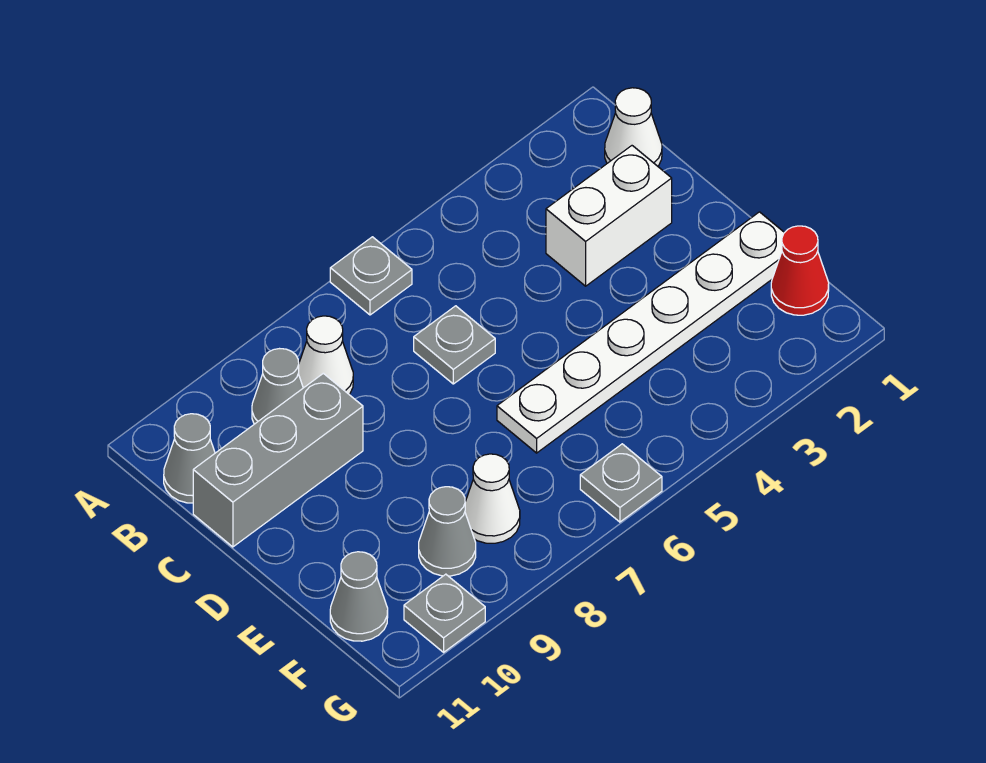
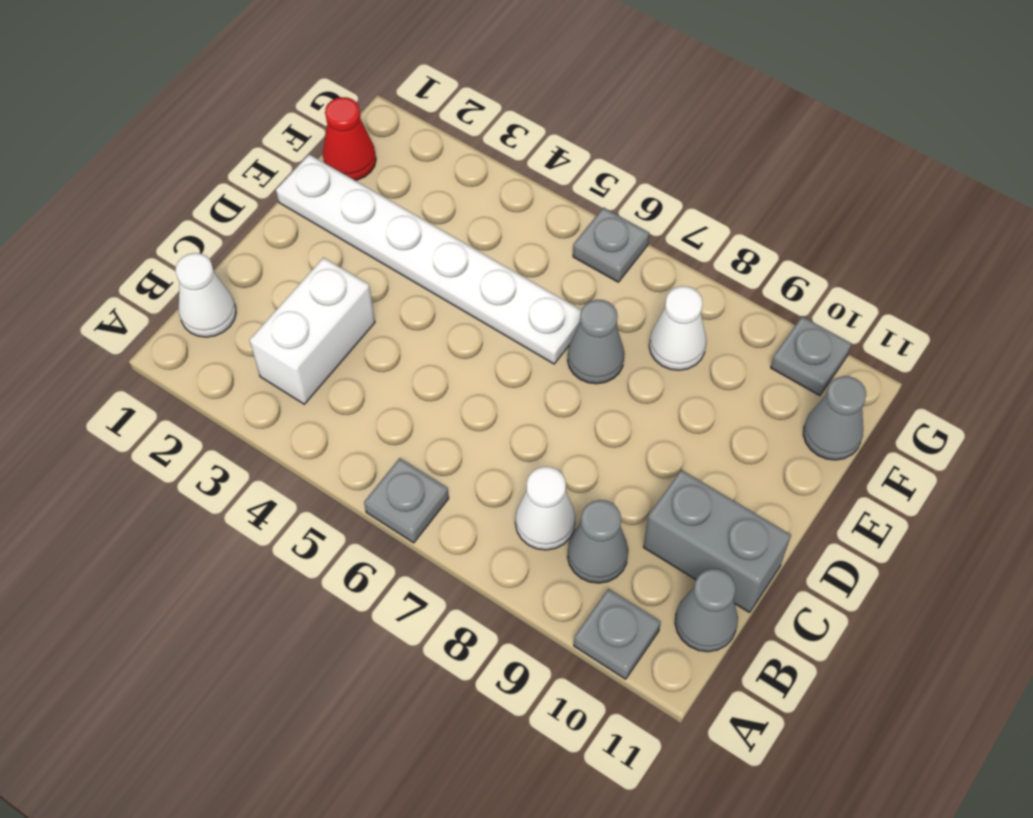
white brick C2:C3 level 1 -> white brick B3:C3 level 1
grey plate C6 level 1 -> grey plate A10 level 1
grey brick C9:C11 level 1 -> grey brick C10:C11 level 1
grey cone F9 level 1 -> grey cone E7 level 1

